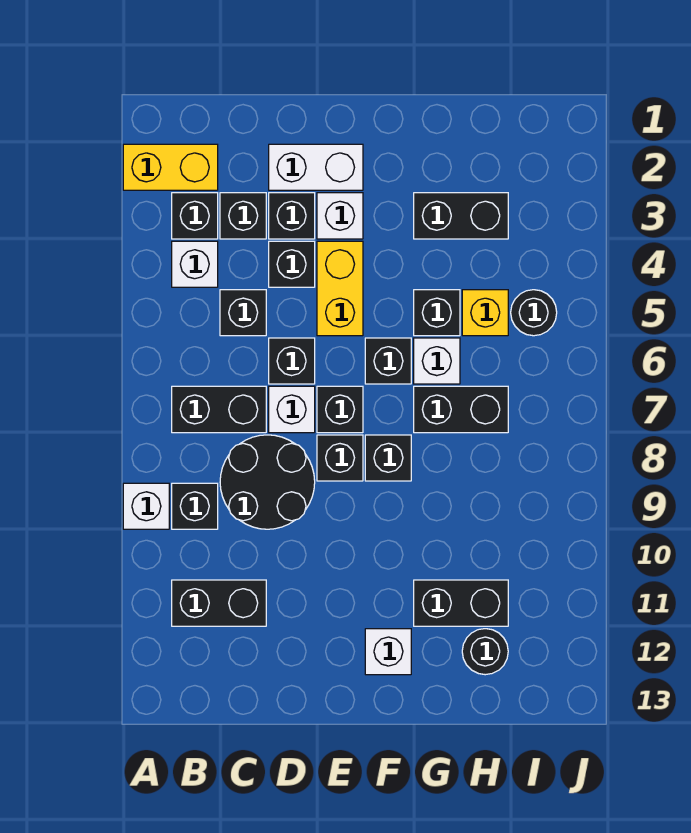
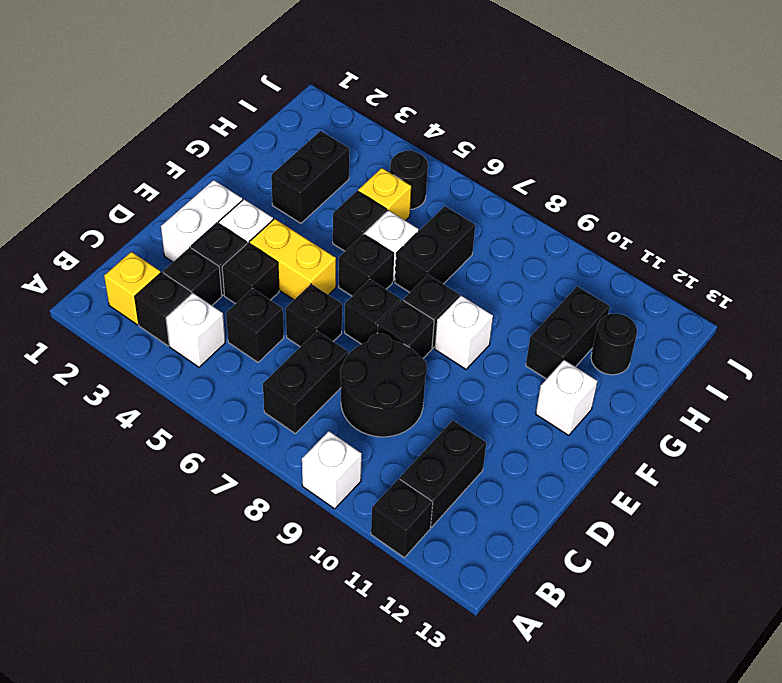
yellow brick A2:B2 level 1 -> yellow brick B2 level 1
black brick B9 level 1 -> black brick A11 level 1
white brick D7 level 1 -> white brick F9 level 1

